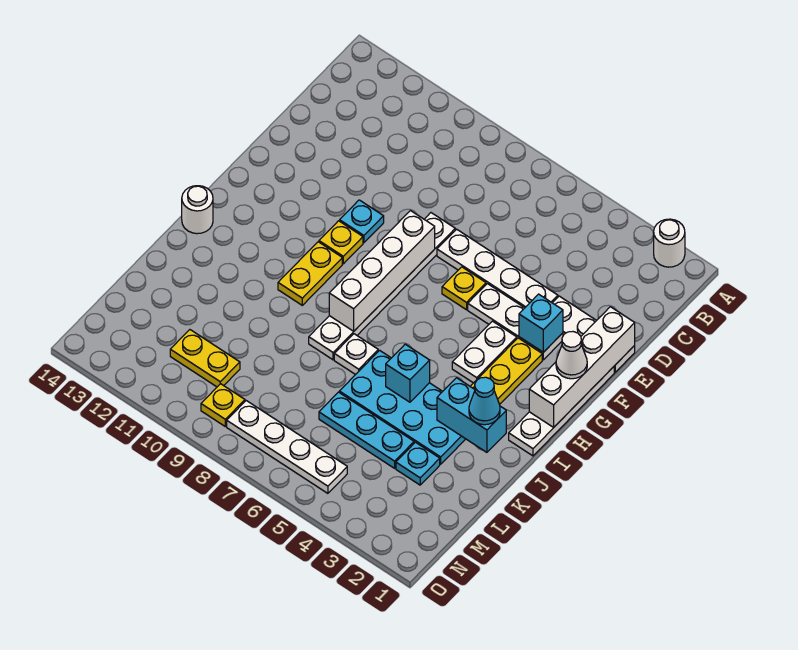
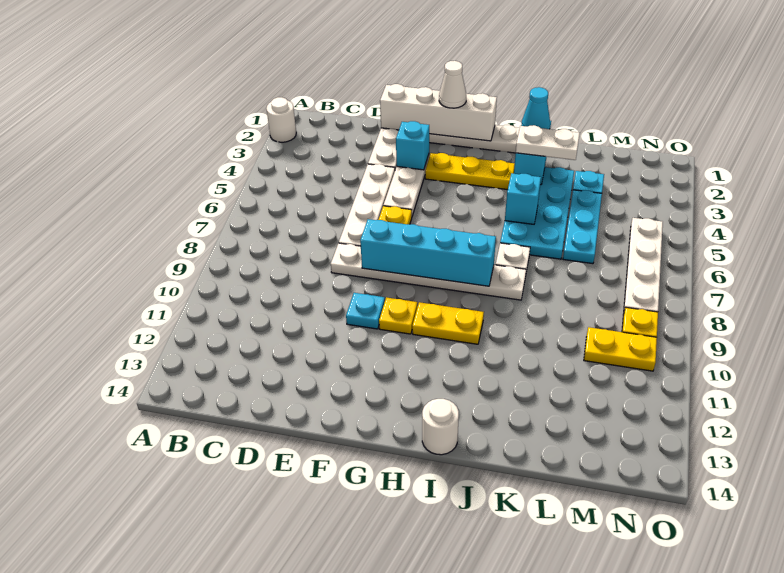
white brick F8:I8 level 2 -> cyan brick F8:I8 level 2
white plate G4:H4 level 1 -> white plate J3:K3 level 3
yellow plate M10:M11 level 1 -> yellow plate M10:N10 level 1

